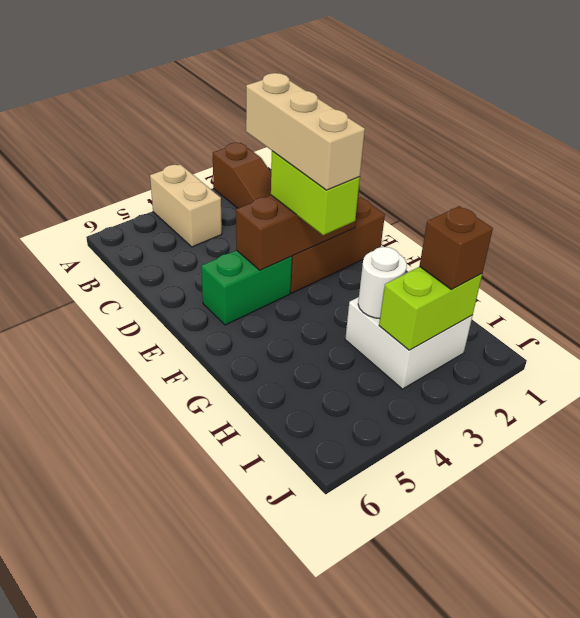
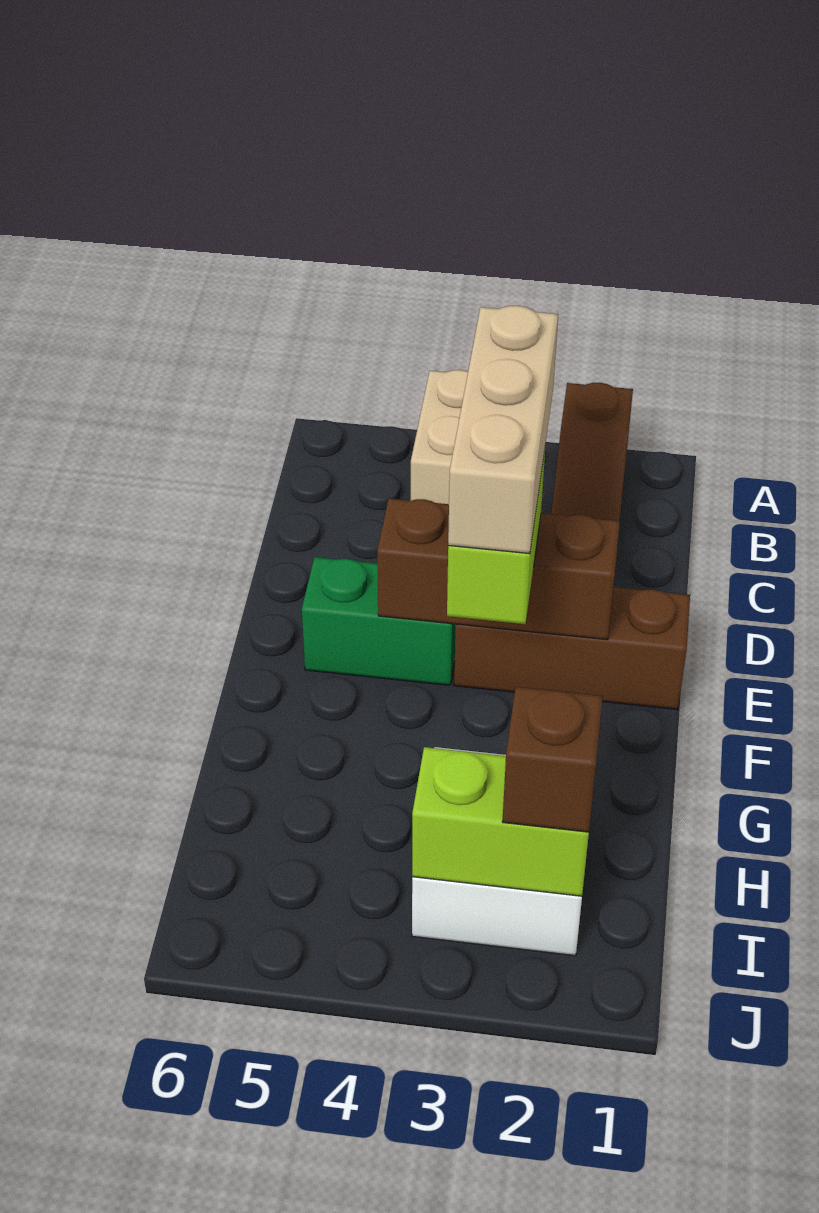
white round brick H3 level 2 -> none

